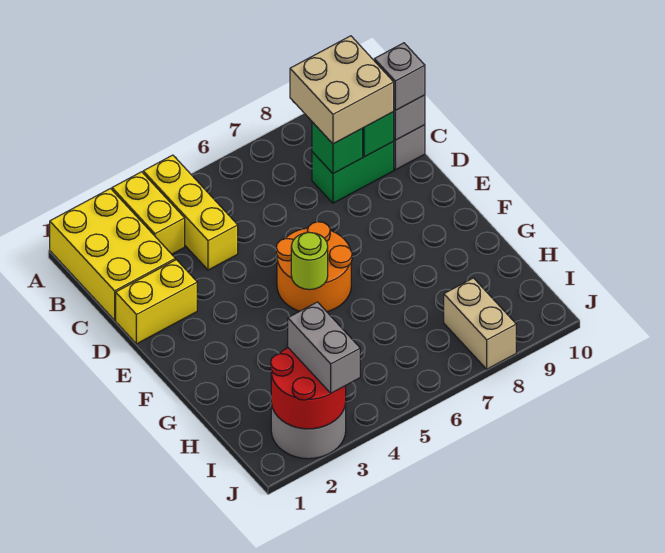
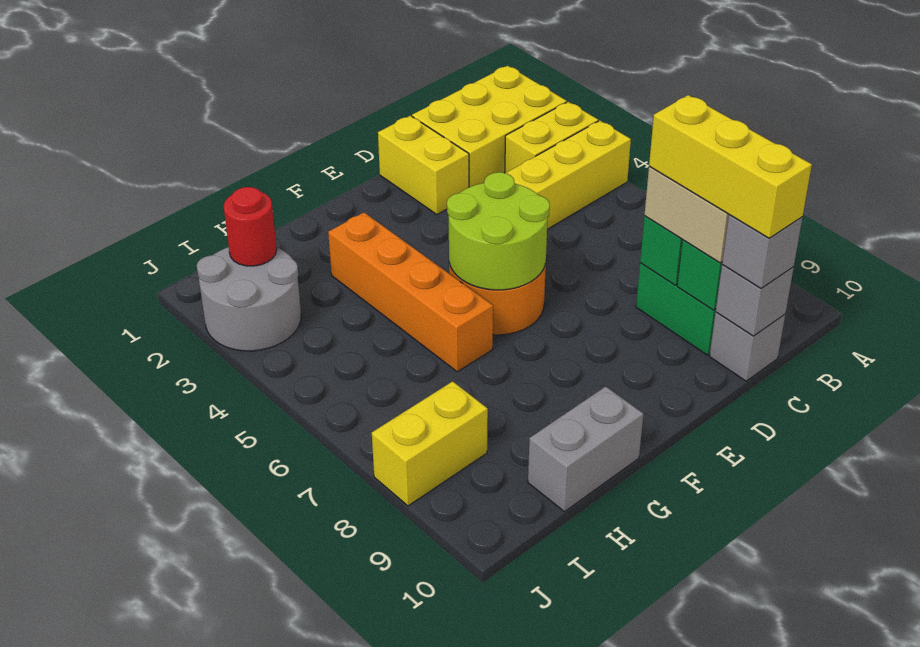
none -> yellow brick C8:C10 level 4
lime round brick F5 level 2 -> lime round brick E5:F6 level 2
none -> orange brick G3:G6 level 1
red round brick I2:J3 level 2 -> red round brick I2 level 2
grey brick I3:J3 level 3 -> grey brick G10:H10 level 1
tan brick I8:J8 level 1 -> yellow brick I8:J8 level 1

